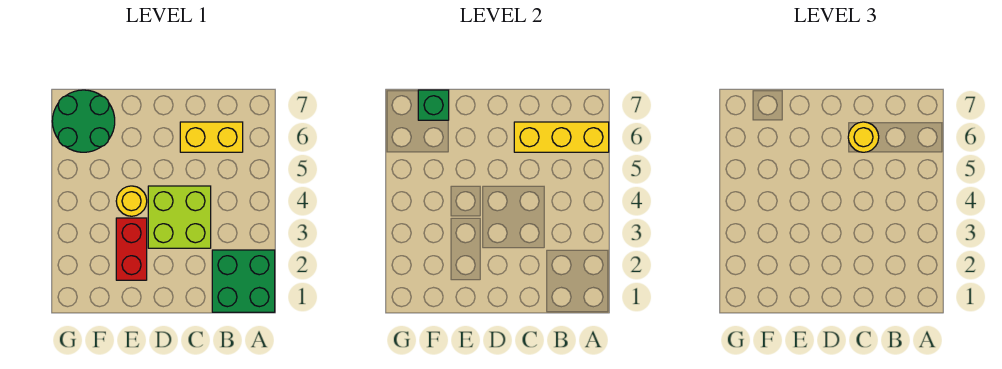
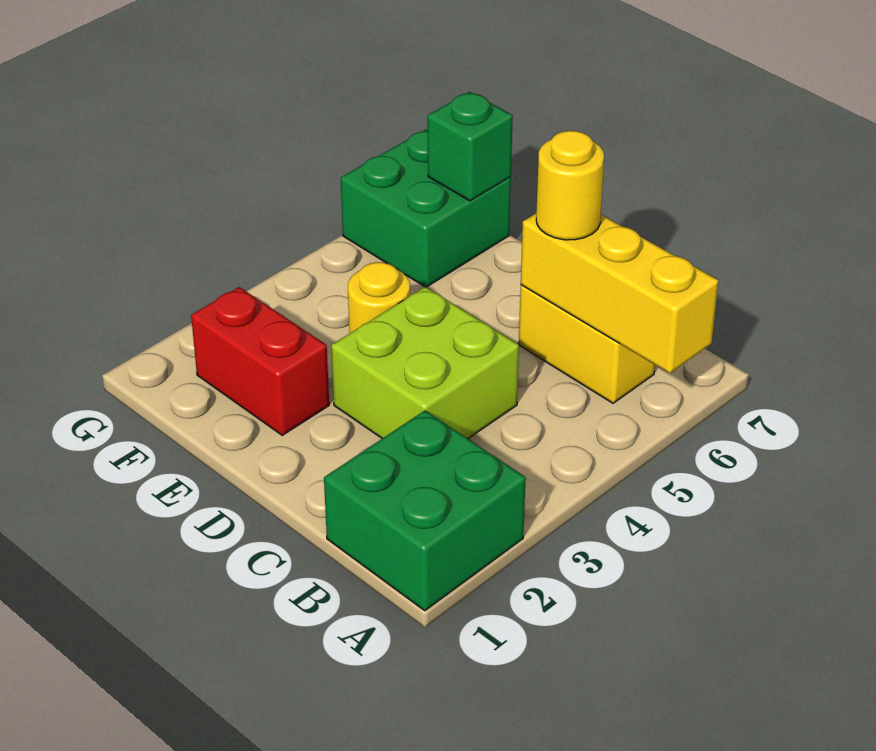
red brick E2:E3 level 1 -> red brick E2:F2 level 1
green round brick F6:G7 level 1 -> green brick F6:G7 level 1

